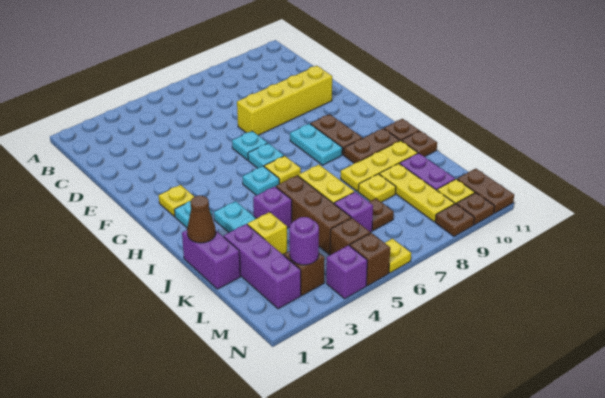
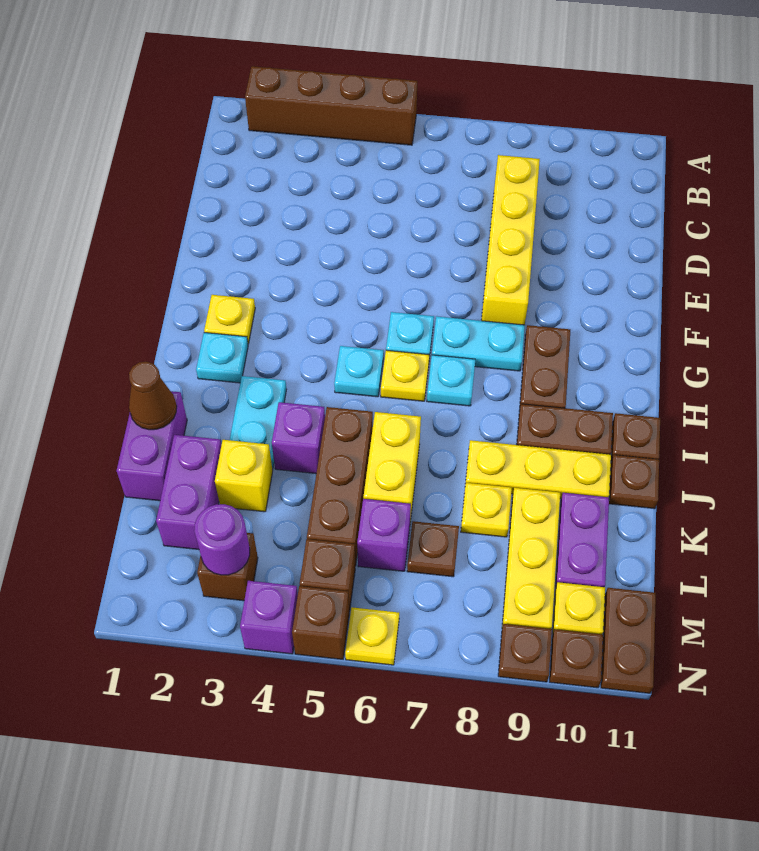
none -> brown brick A2:A5 level 1
yellow brick E7:E10 level 1 -> yellow brick C8:F8 level 1
cyan plate F6 level 1 -> cyan plate H7 level 1
cyan plate G8:H8 level 1 -> cyan plate G7:G8 level 1
purple brick K2:M2 level 1 -> purple brick K2:L2 level 1

